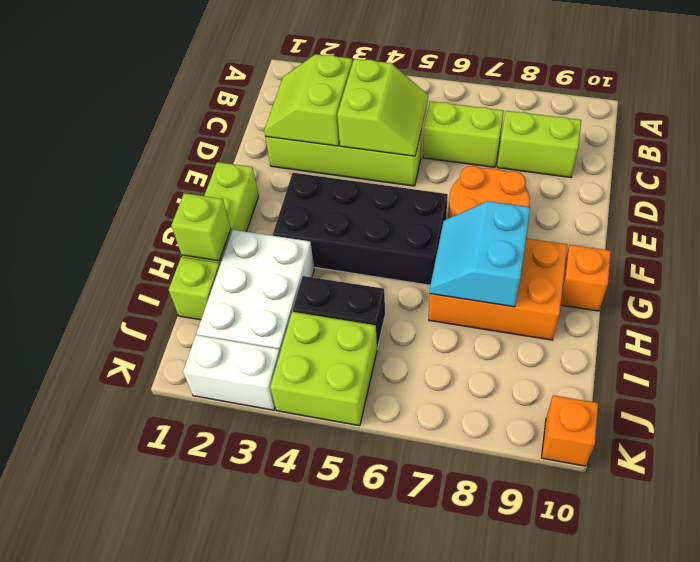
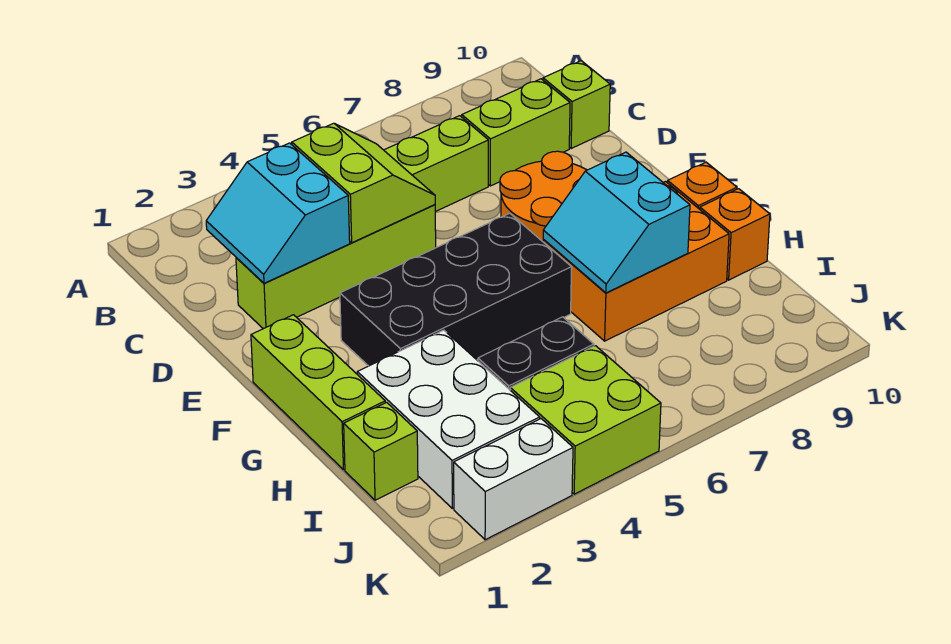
lime slope C2:D3 level 2 top 3 -> cyan slope C2:D3 level 2 top 3
lime brick H1 level 2 -> lime brick C10 level 1
orange brick K10 level 1 -> orange brick H10 level 1

